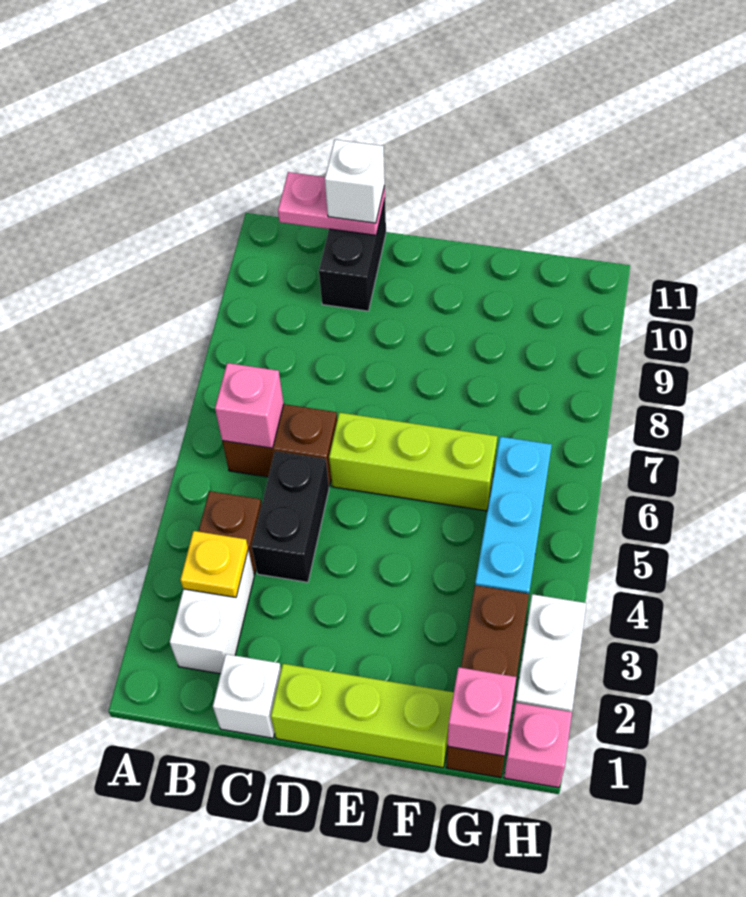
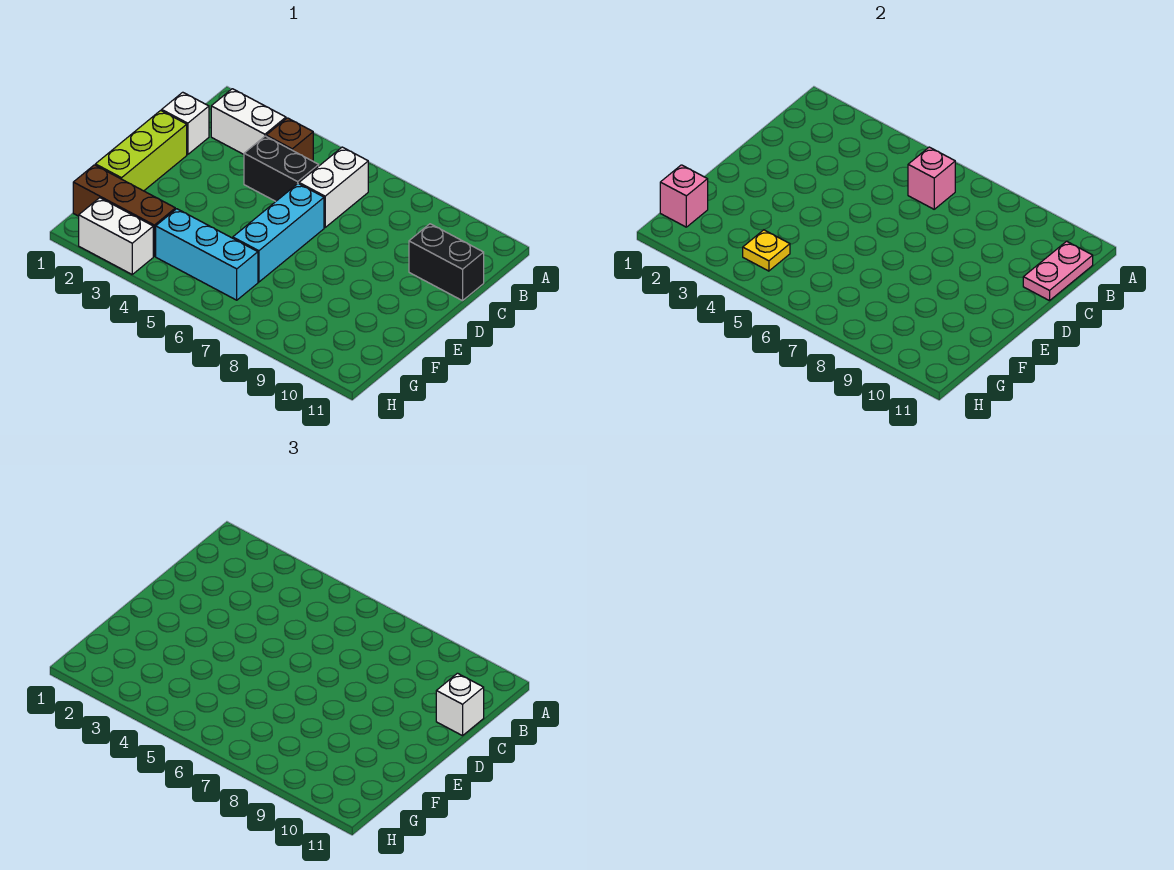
yellow plate B3 level 2 -> yellow plate G4 level 2
brown brick B6:C6 level 1 -> white brick B6:C6 level 1
lime brick D6:F6 level 1 -> cyan brick D6:F6 level 1
pink brick H1 level 1 -> none

